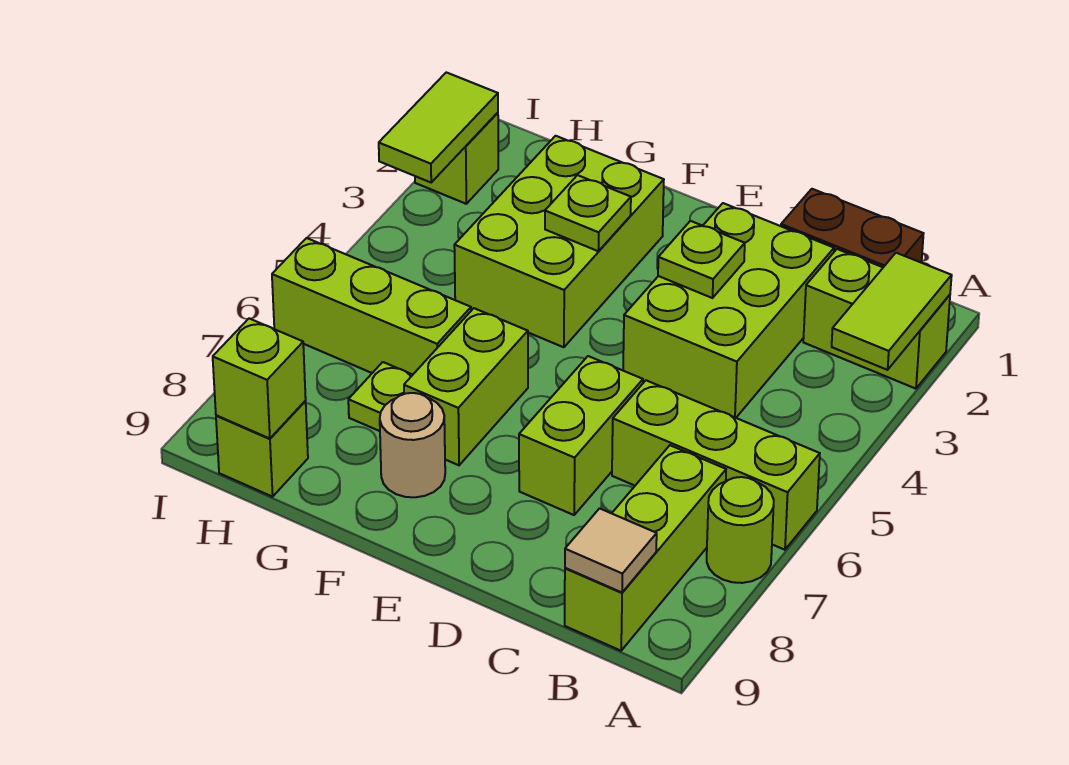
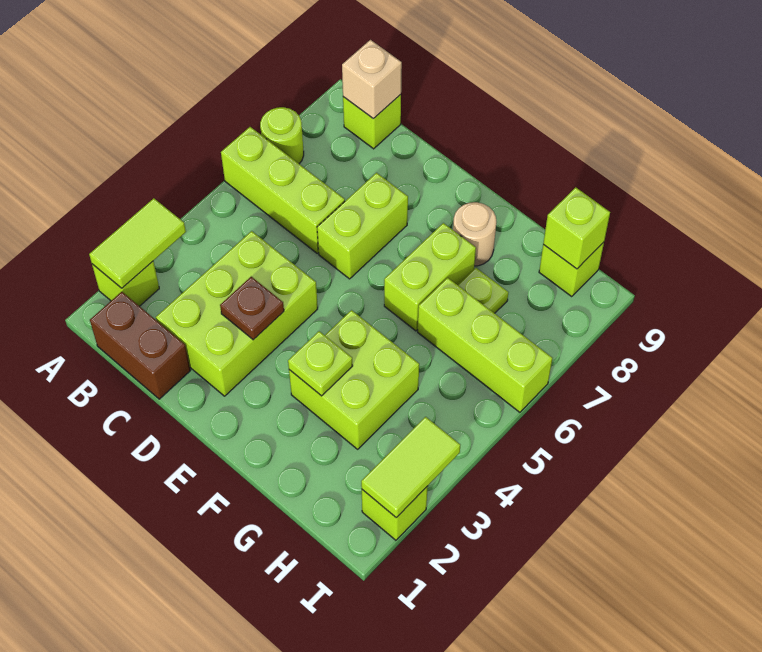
lime brick A2:B2 level 1 -> lime brick A2 level 1
lime brick B7:B9 level 1 -> lime brick B9 level 1
tan tile B9 level 2 -> tan brick B9 level 2
lime plate D3 level 2 -> brown plate D3 level 2
lime brick F2:G4 level 1 -> lime brick F3:G4 level 1

